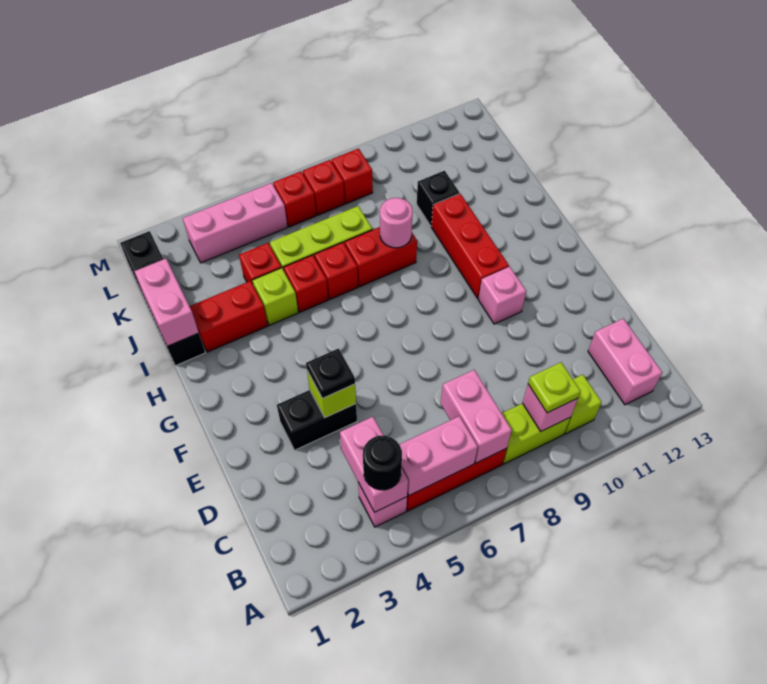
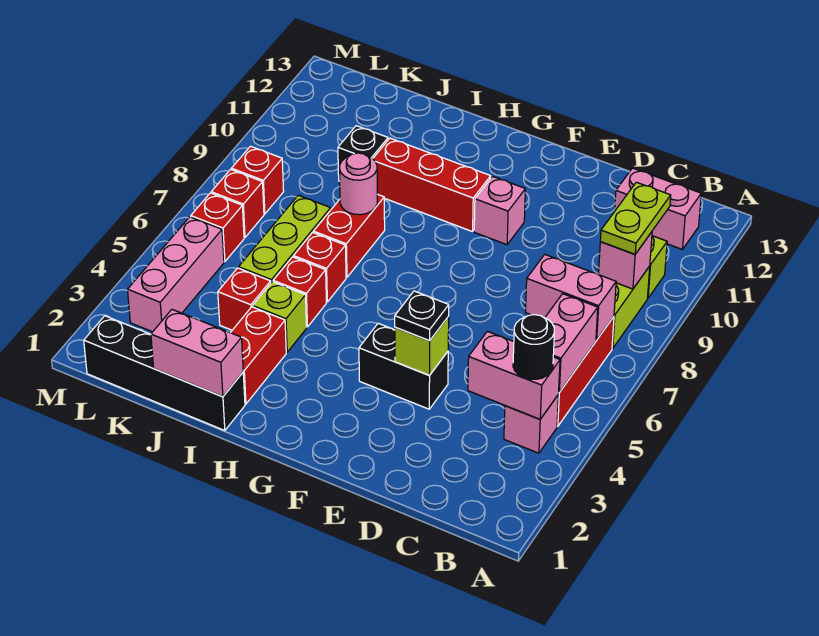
lime plate B9 level 3 -> lime plate B9:B10 level 3
black brick E3:E4 level 1 -> black brick E4:F4 level 1

